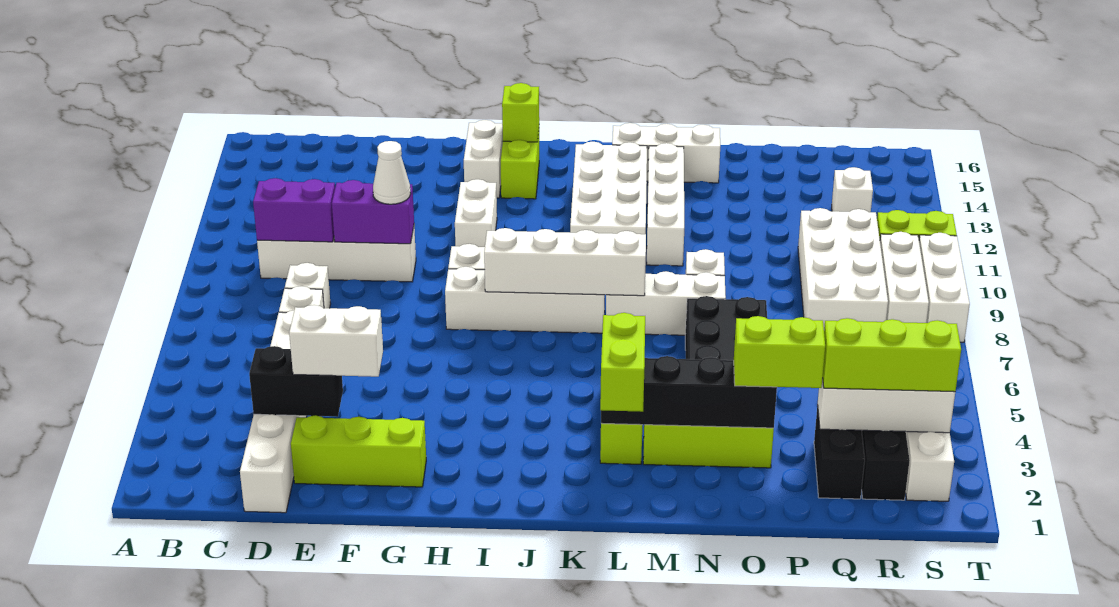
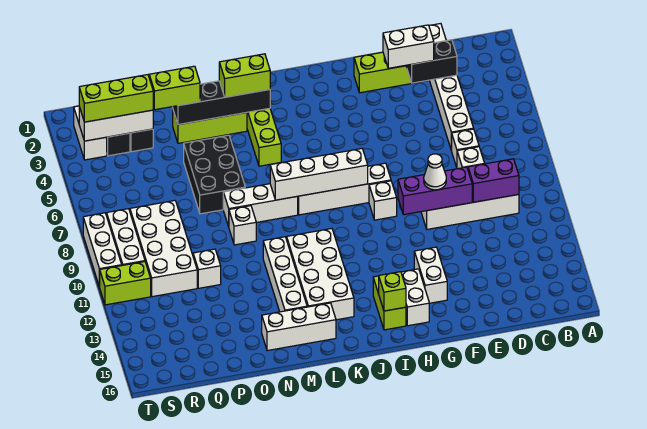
purple brick E10:F10 level 2 -> purple brick E10:G10 level 2
white brick H11:H12 level 1 -> white brick G13:G14 level 1
lime brick L2:L3 level 3 -> lime brick L3:M3 level 3
white brick R13 level 1 -> white brick P11 level 1

